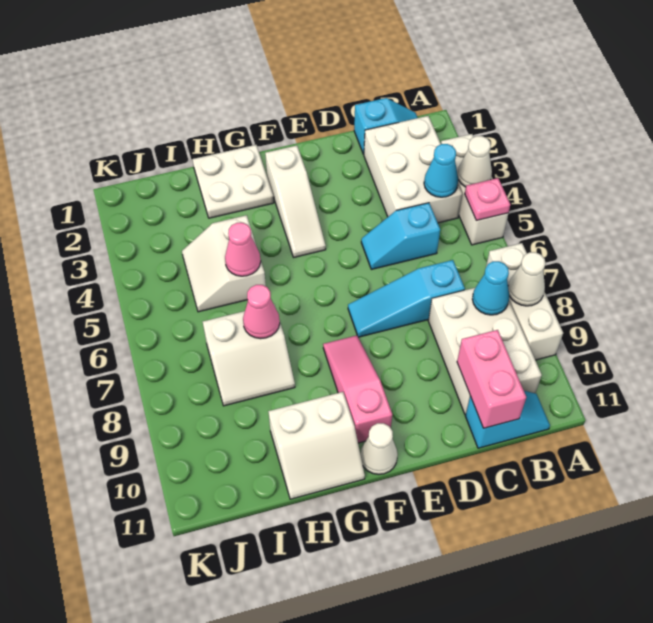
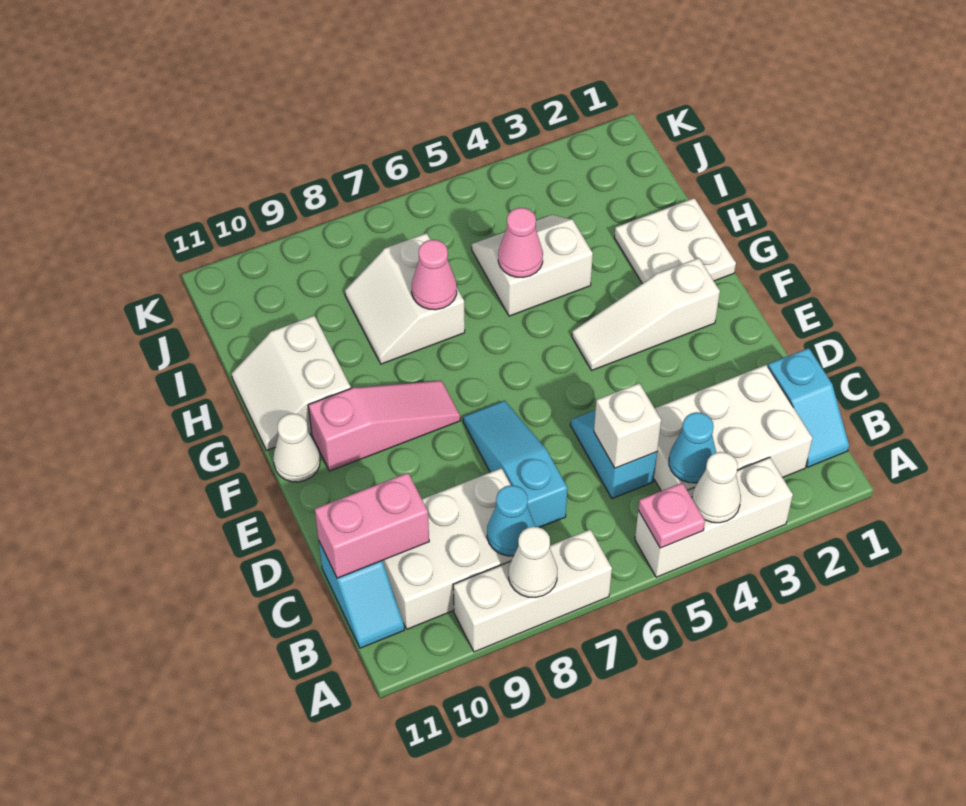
none -> white brick C5 level 2

